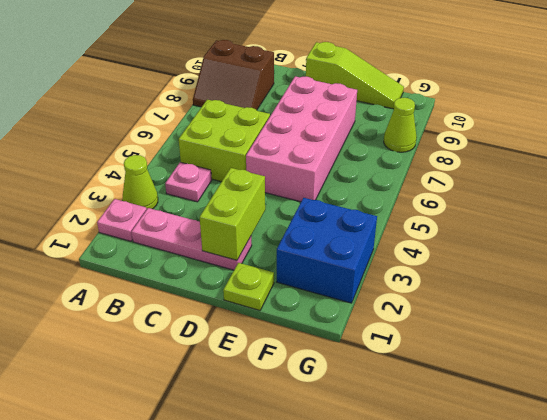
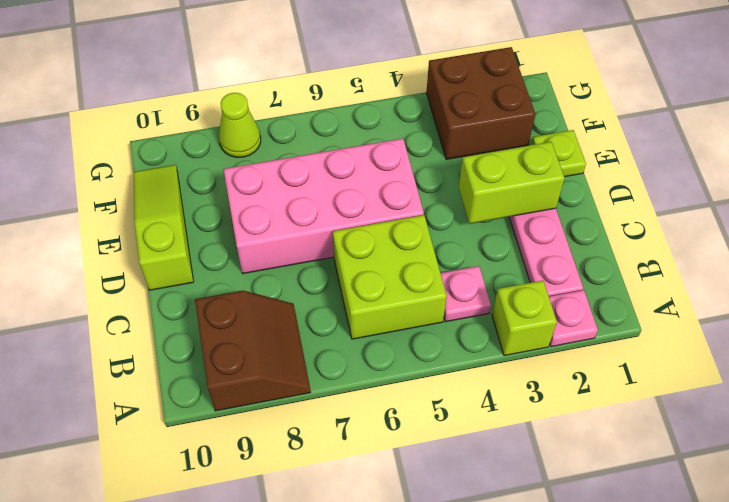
lime cone A3 level 1 -> lime brick A3 level 1
blue brick F2:G3 level 1 -> brown brick F2:G3 level 1

